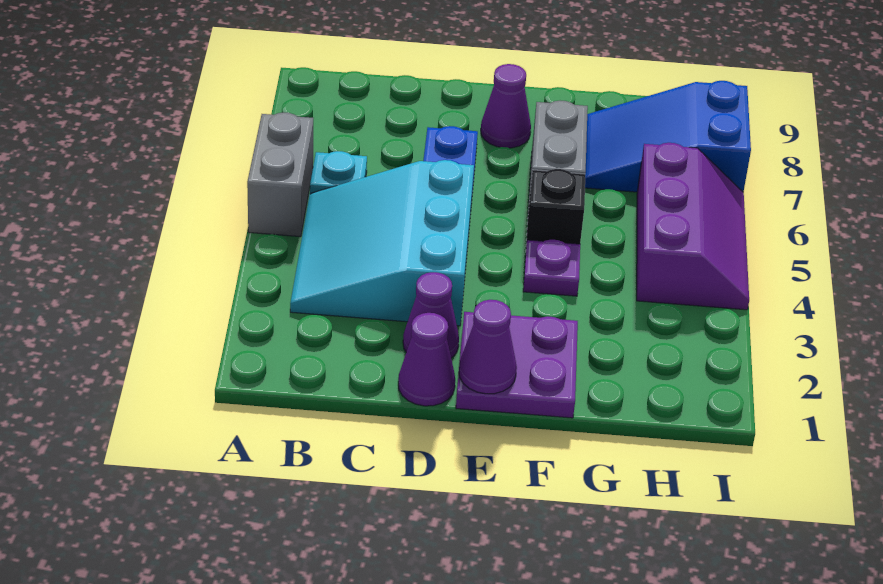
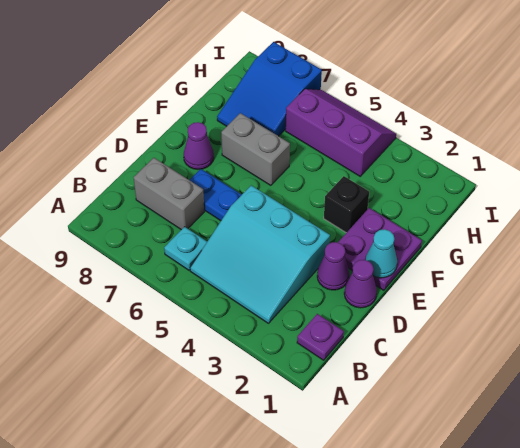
grey brick A5:A6 level 1 -> grey brick C7:C8 level 1
purple cone E1 level 2 -> cyan cone E1 level 2
purple plate F4 level 1 -> purple plate B1 level 1
black brick F5 level 1 -> black brick F3 level 1

